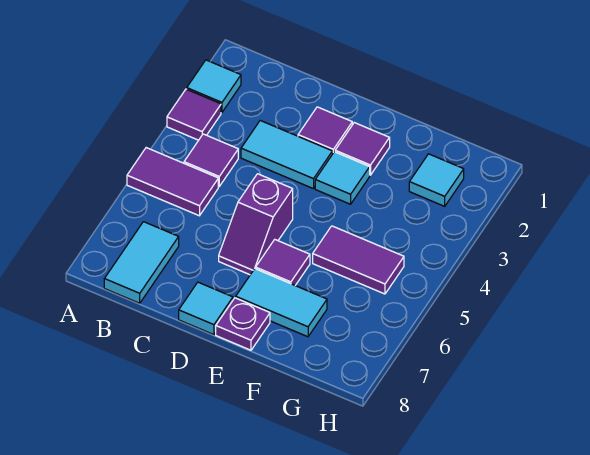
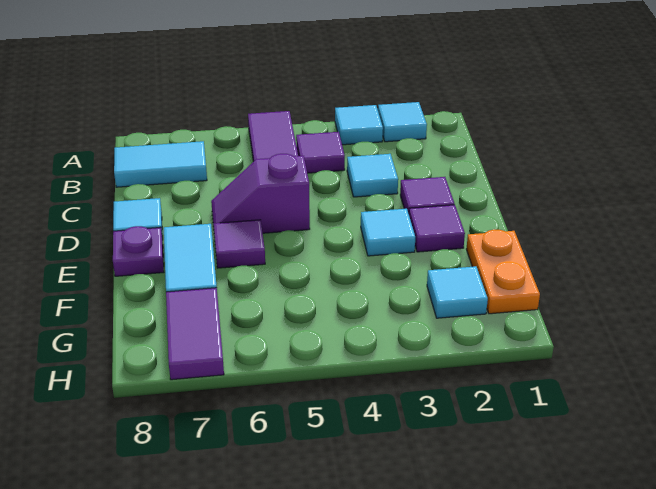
purple tile A3 level 1 -> cyan tile A3 level 1
cyan tile C3:D3 level 1 -> cyan tile C3 level 1
none -> orange plate F1:G1 level 1
purple tile F5:G5 level 1 -> purple tile G7:H7 level 1

